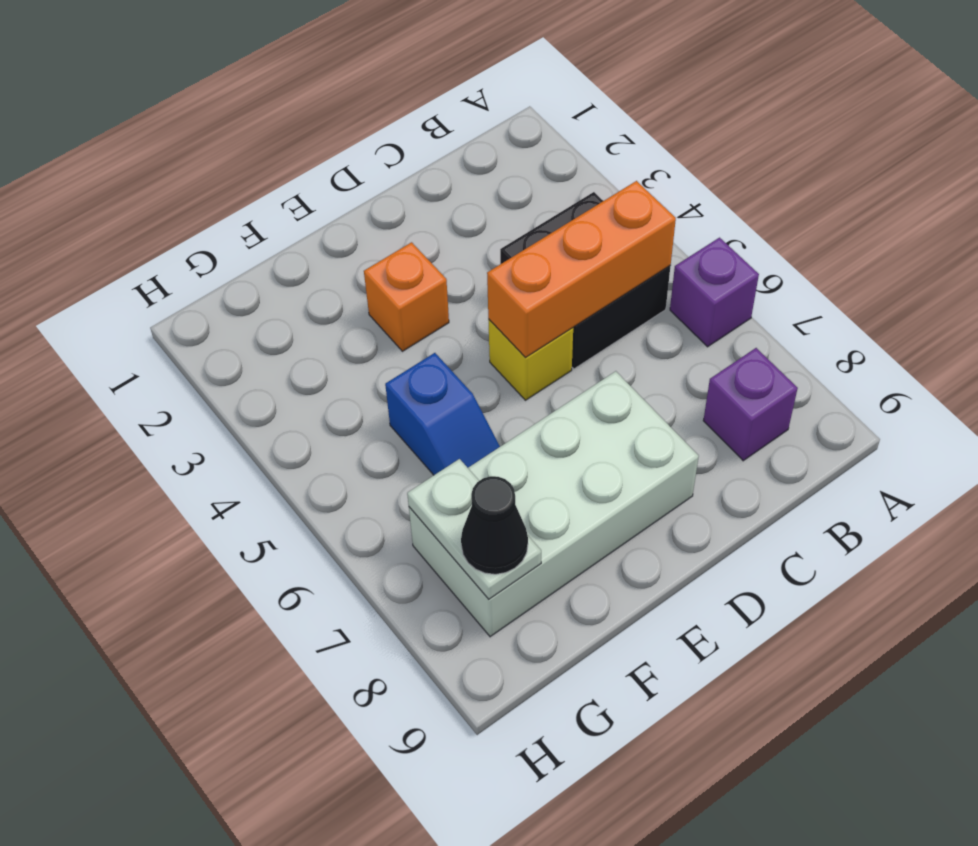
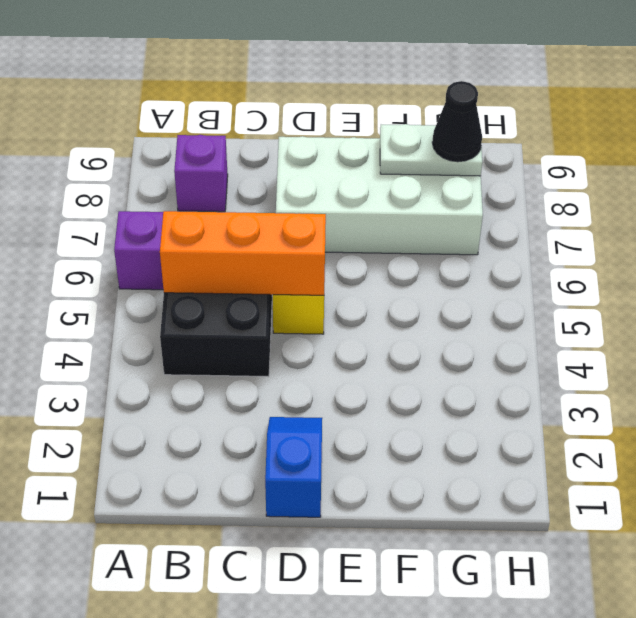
orange brick E3 level 1 -> none
blue slope F5:F6 level 1 top 5 -> blue slope D1:D2 level 1 top 1
white plate G7:G8 level 2 -> white plate F8:G8 level 2

